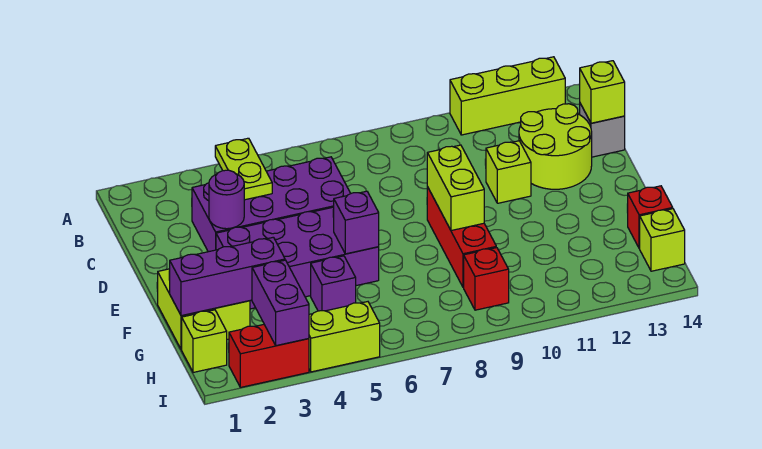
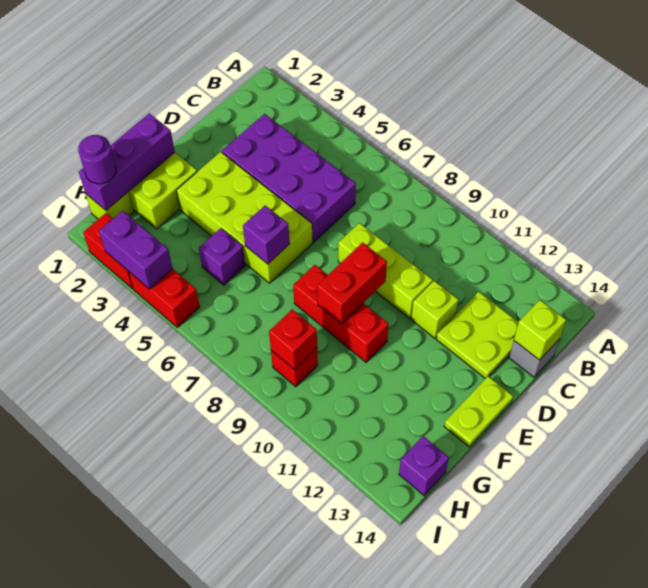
lime brick A11:A13 level 1 -> lime brick D8:D10 level 1
lime plate B4:C4 level 2 -> lime plate E14:F14 level 1
lime round brick C12:D13 level 1 -> lime plate C12:D13 level 1
purple round brick D3 level 2 -> purple round brick H1 level 3
purple brick E3:F6 level 1 -> lime brick E3:F6 level 1
red brick E9:G9 level 1 -> red brick F8:F10 level 1
lime brick E9:F9 level 2 -> red brick E9:F9 level 2
purple brick G1:G3 level 2 -> purple brick F1:H1 level 2
red brick G14 level 1 -> red brick H9 level 2
purple brick H3:I3 level 2 -> purple brick I3:I4 level 2
lime brick H14 level 1 -> purple brick H14 level 1
lime brick I4:I5 level 1 -> red brick I4:I5 level 1

